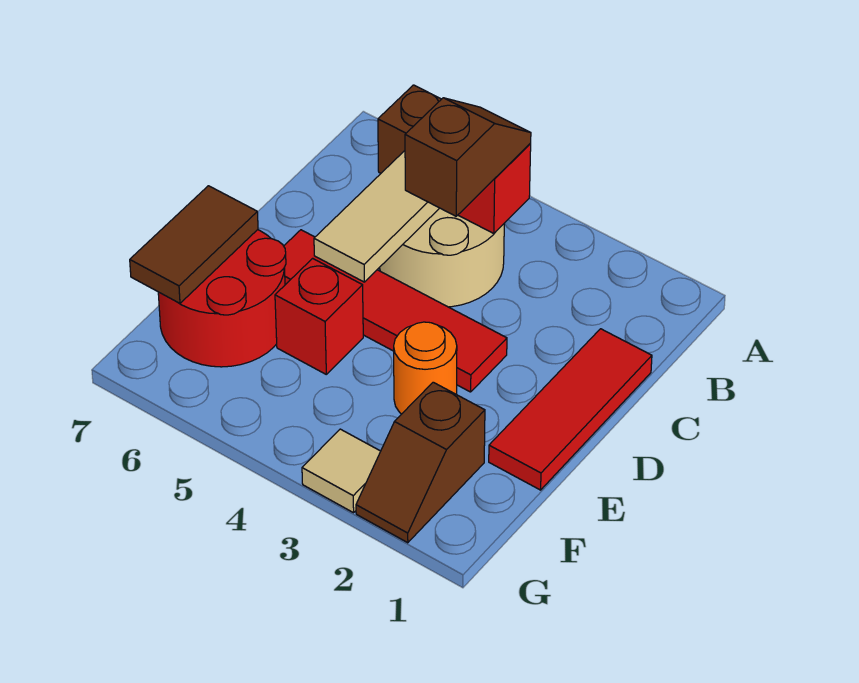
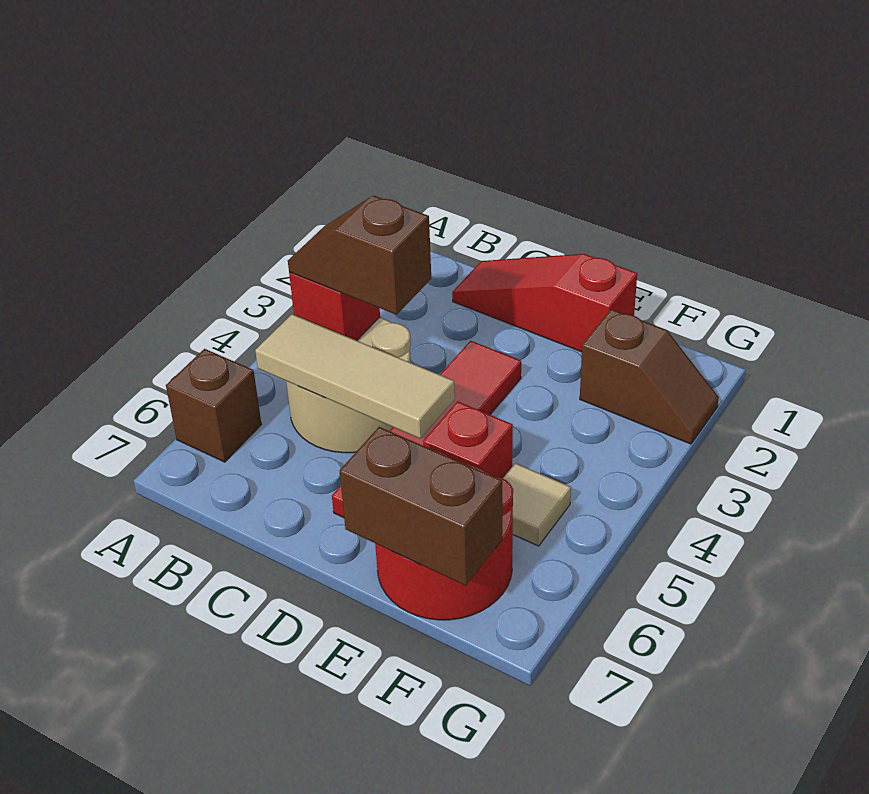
red tile C1:E1 level 1 -> red slope C1:E1 level 1 top E
orange round brick E3 level 1 -> none
brown tile E7:F7 level 2 -> brown brick E7:F7 level 2
tan tile G3 level 1 -> tan tile F5 level 1

